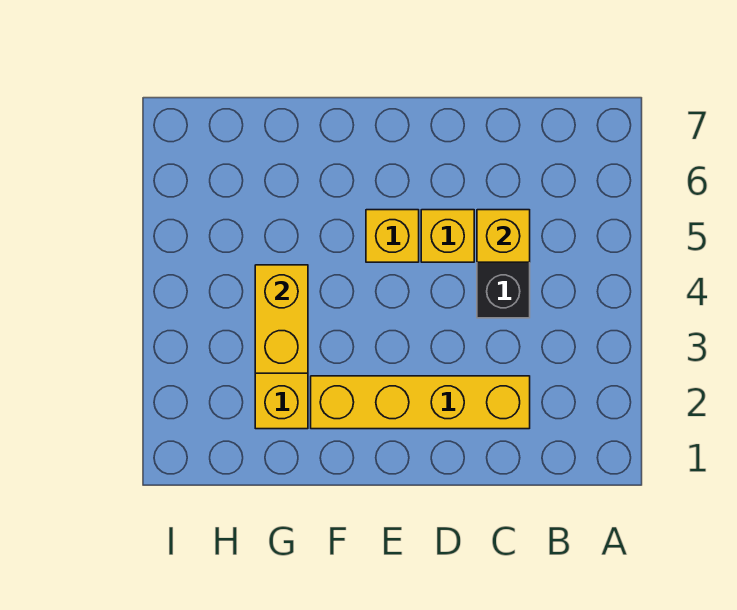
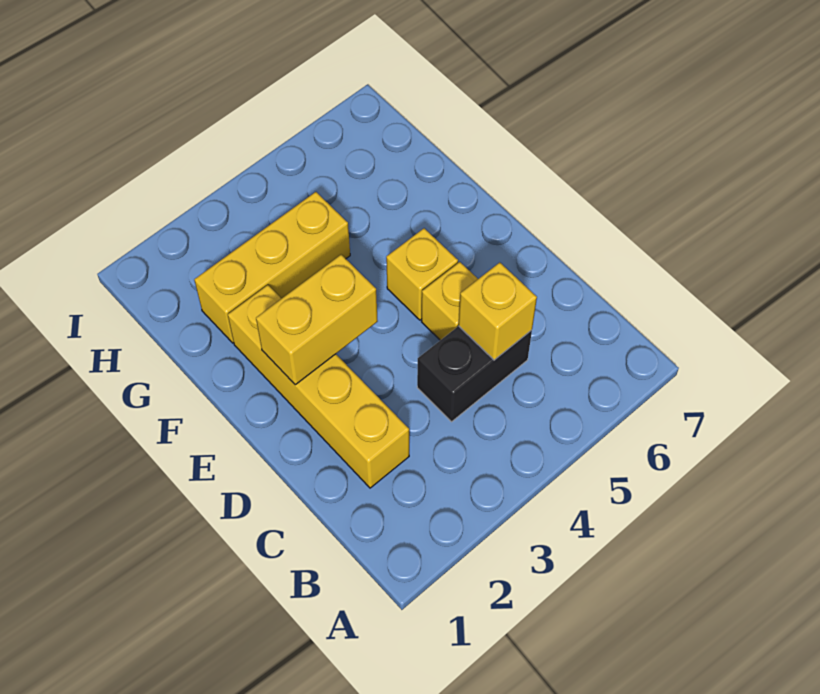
yellow brick G3:G4 level 2 -> yellow brick E2:E3 level 2

